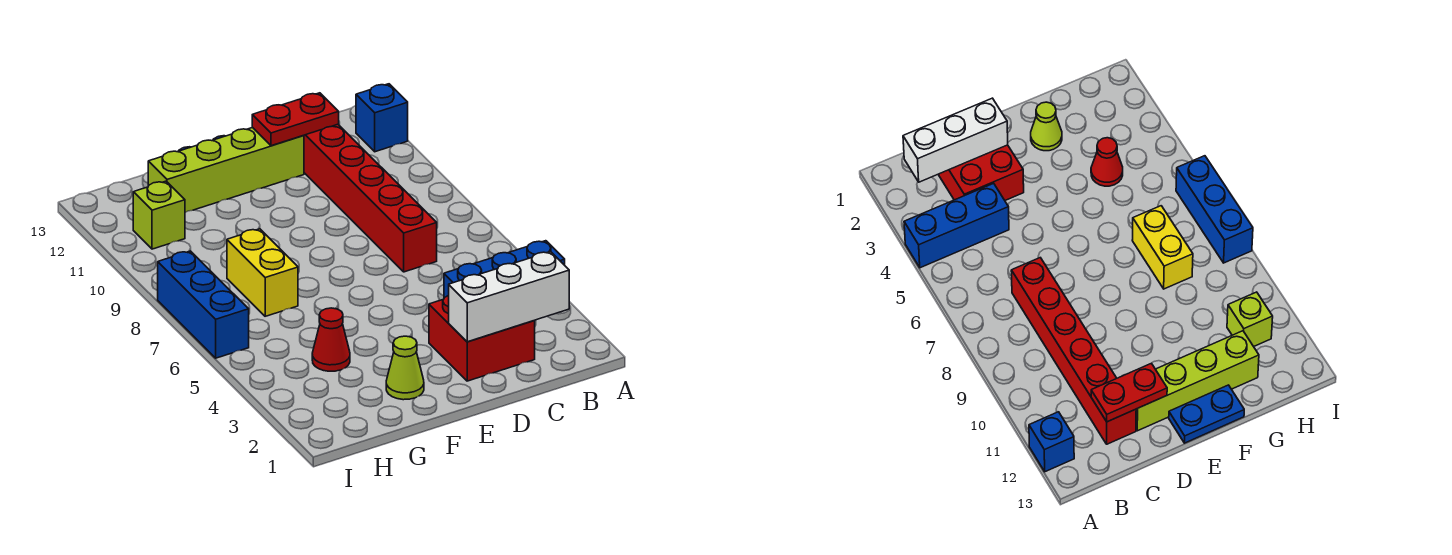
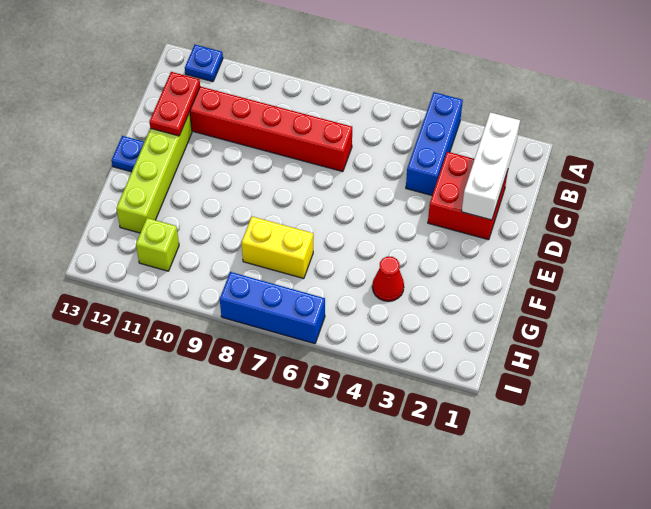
blue brick A12 level 1 -> blue plate A12 level 1
blue plate E13:F13 level 1 -> blue plate E13 level 1
lime cone F2 level 1 -> none

